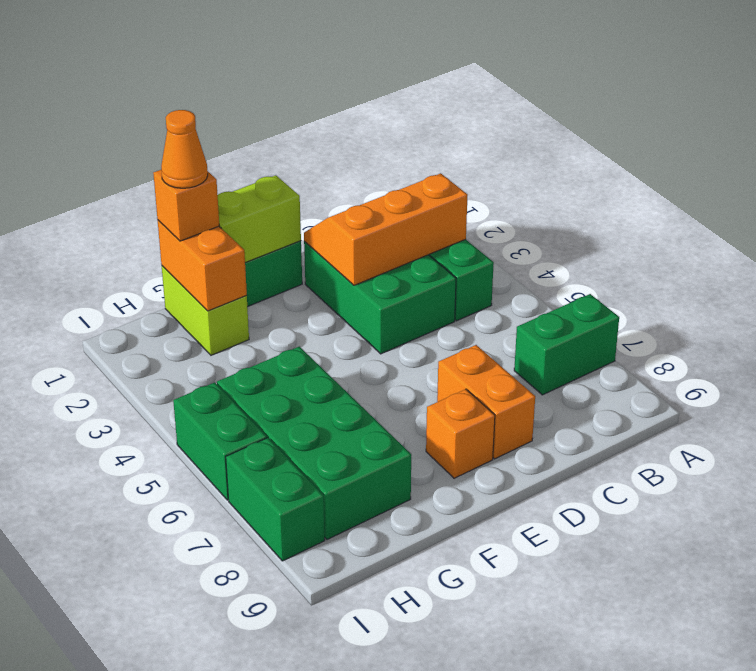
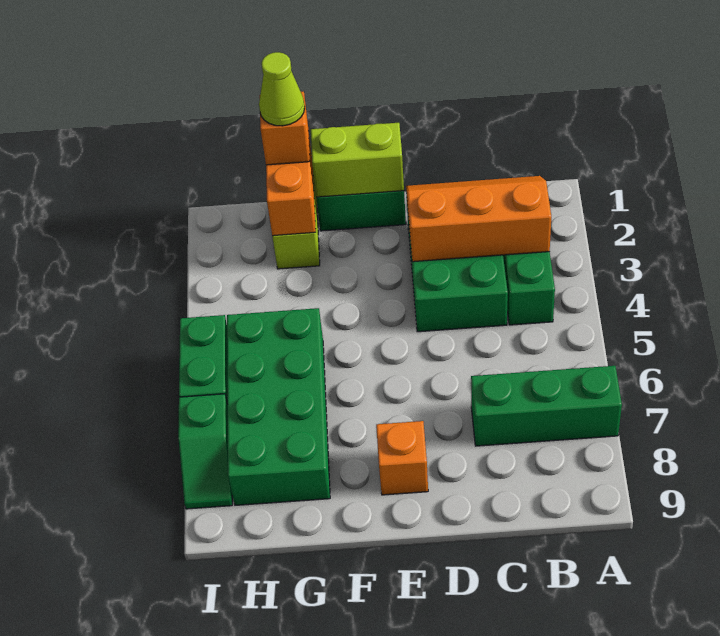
green brick A7:B7 level 1 -> green brick A7:C7 level 1
orange brick D7:D8 level 1 -> none
orange cone G1 level 4 -> lime cone G1 level 4
green brick I7:I8 level 1 -> green slope I7:I8 level 1 top 7

